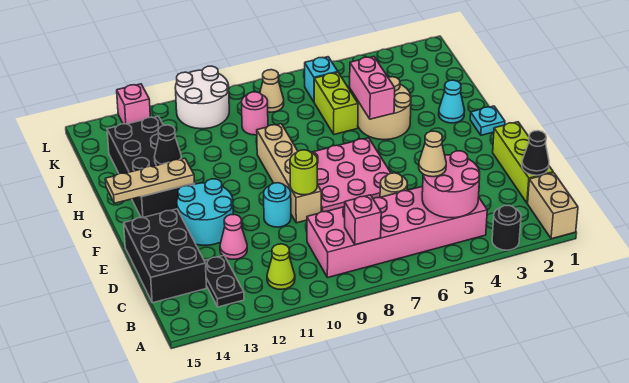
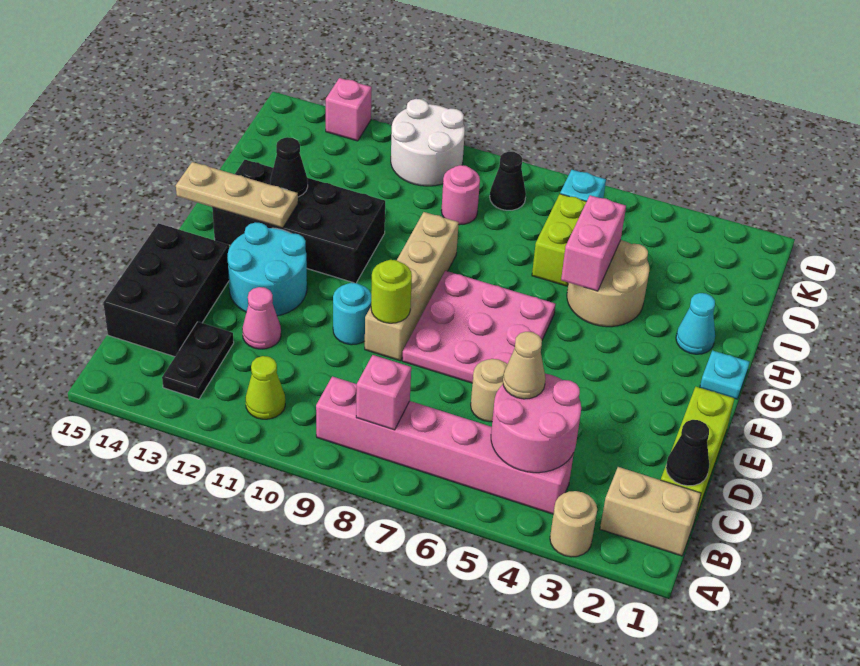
tan brick A1:B1 level 1 -> tan brick B1:B2 level 1
black round brick A3 level 1 -> tan round brick A3 level 1
pink brick B4:C9 level 1 -> pink brick B4:B9 level 1
black brick G13:J14 level 1 -> black brick G11:H14 level 1
tan cone K8 level 1 -> black cone K8 level 1

